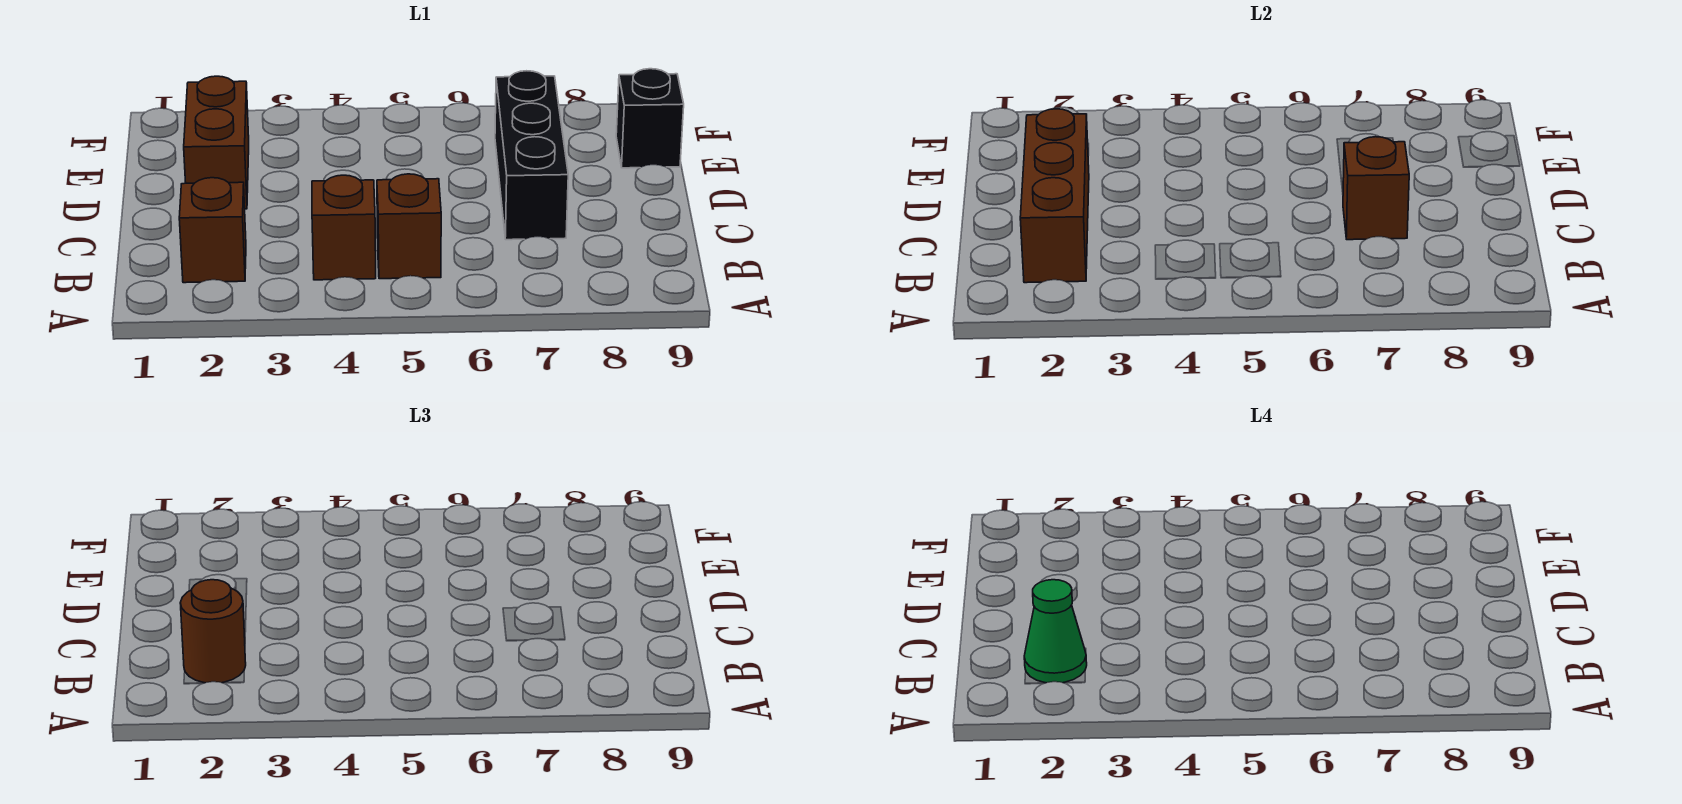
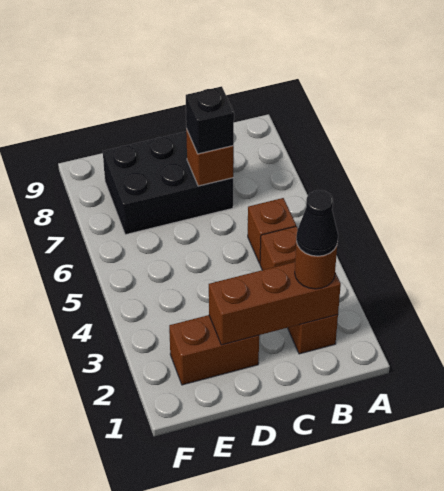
green cone B2 level 4 -> black cone B2 level 4
black brick C7:E7 level 1 -> black brick C7:E8 level 1
black brick E9 level 1 -> black brick C7 level 3

